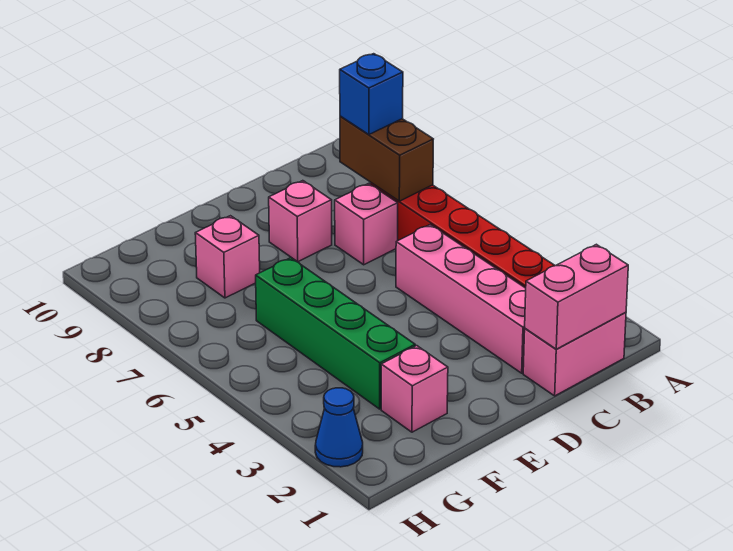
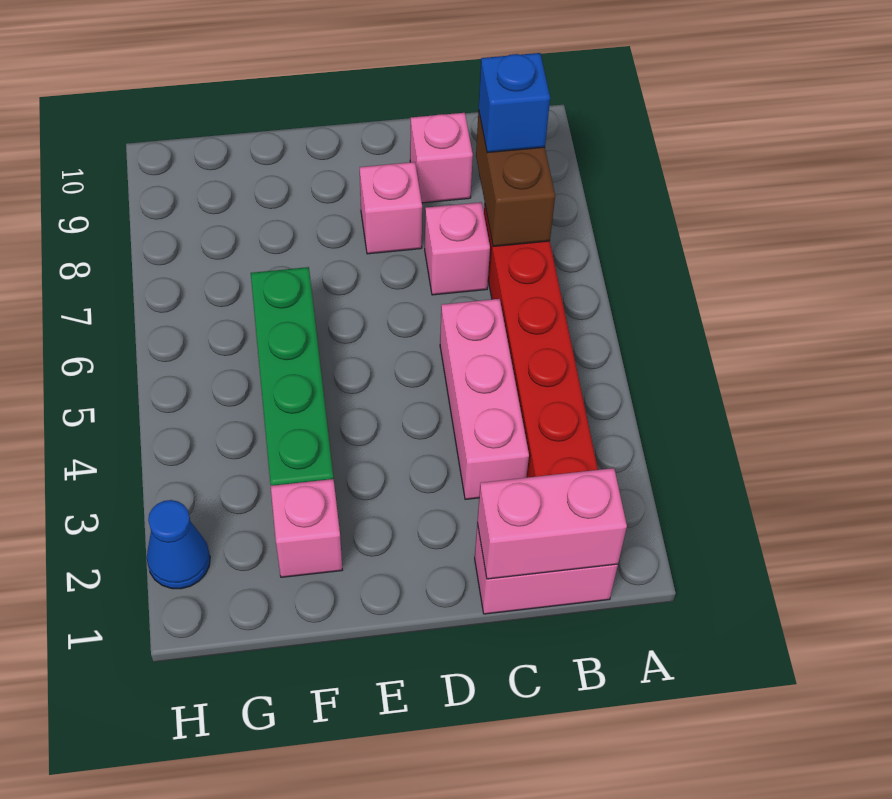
pink brick C2:C5 level 1 -> pink brick C3:C5 level 1
pink brick F8 level 1 -> pink brick C9 level 1

